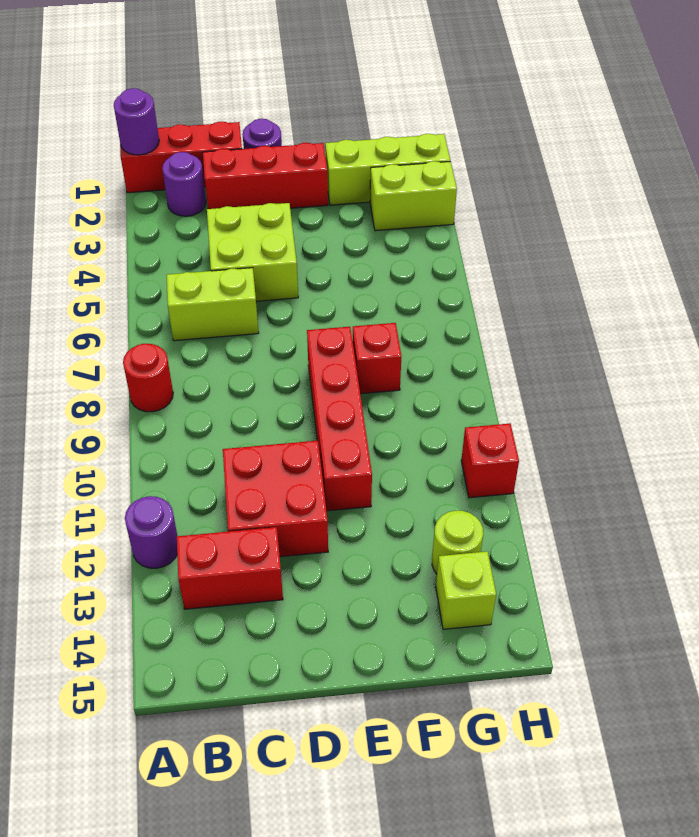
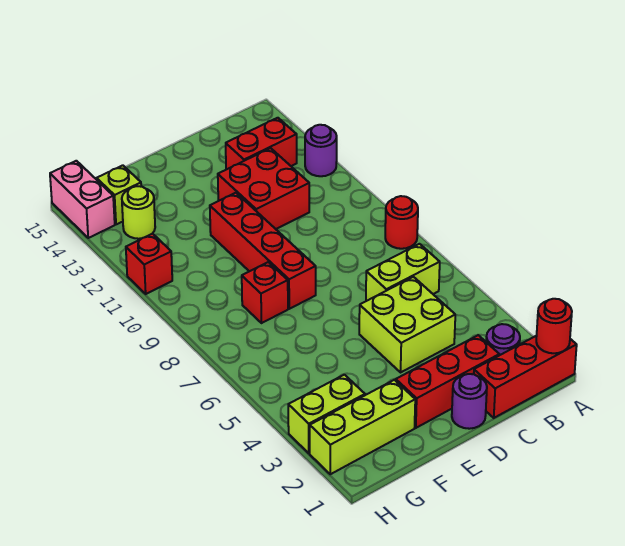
purple round brick A1 level 2 -> red round brick A1 level 2
none -> pink brick H14:H15 level 1

